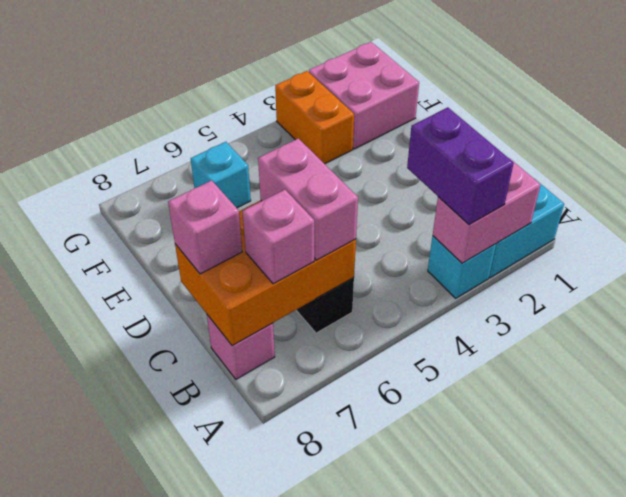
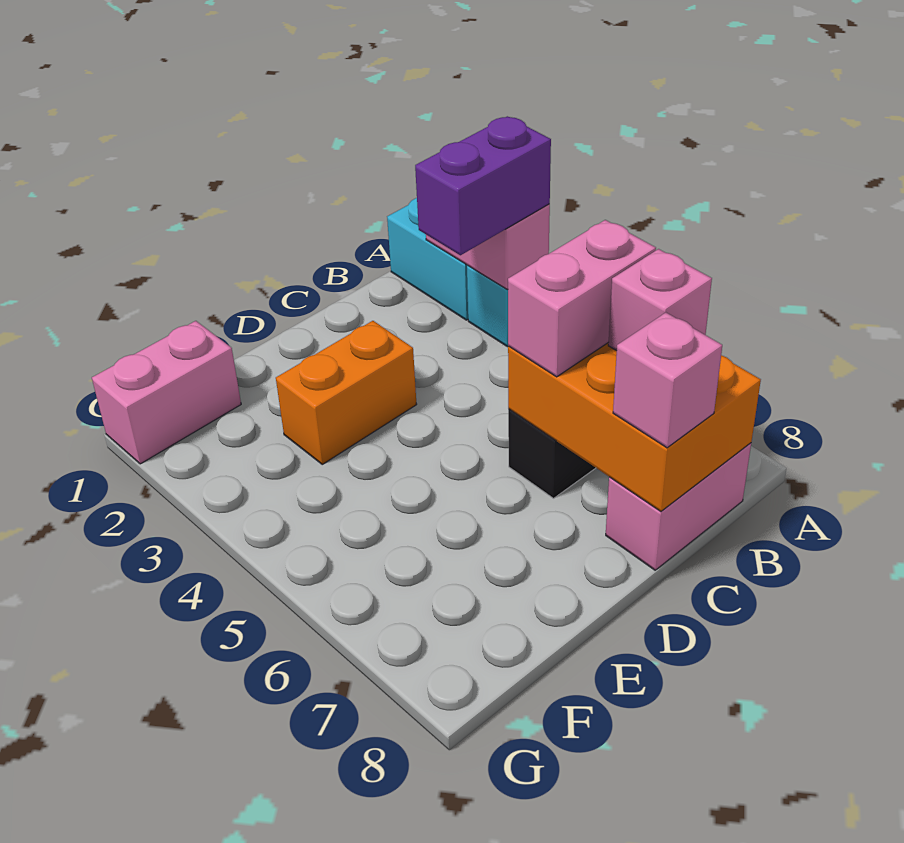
pink brick B8 level 1 -> pink brick B8:C8 level 1
pink brick F1:G2 level 1 -> pink brick F1:G1 level 1
orange brick F3:G3 level 1 -> orange brick D3:E3 level 1
cyan brick F6 level 1 -> none

